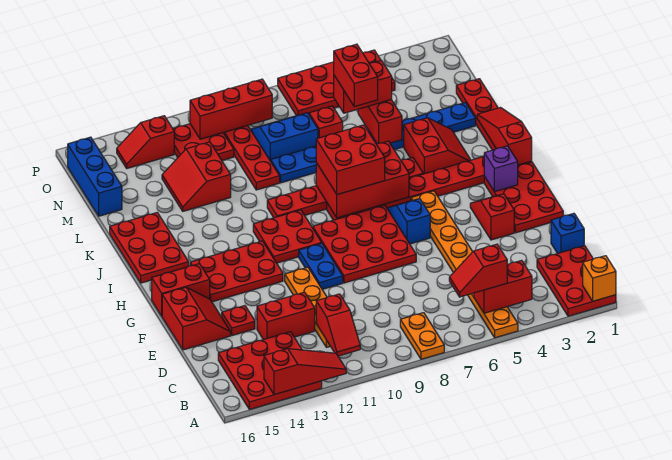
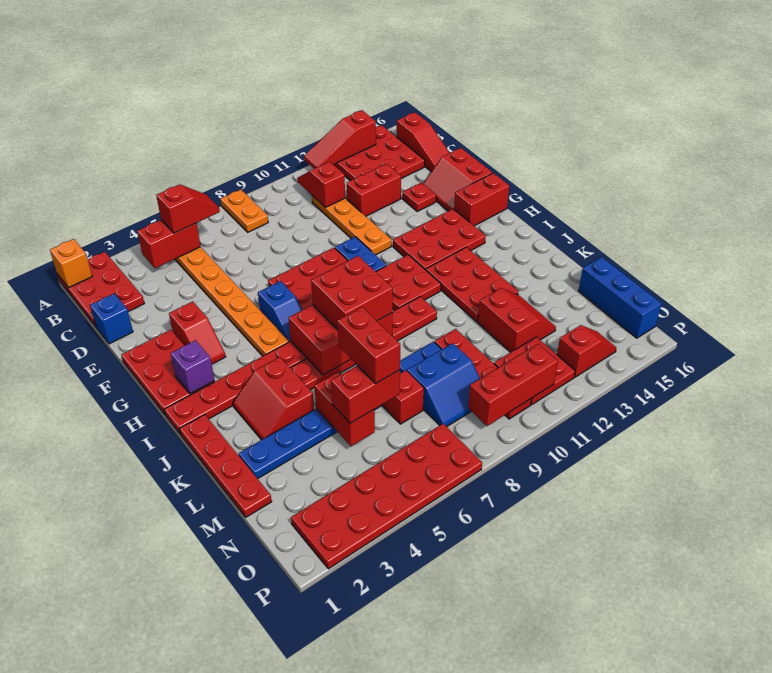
red slope I1:K1 level 2 top I -> red slope B16:D16 level 1 top B
red plate I15:K16 level 1 -> red plate I12:K13 level 1
red plate O4:P7 level 1 -> red plate O2:P7 level 1

